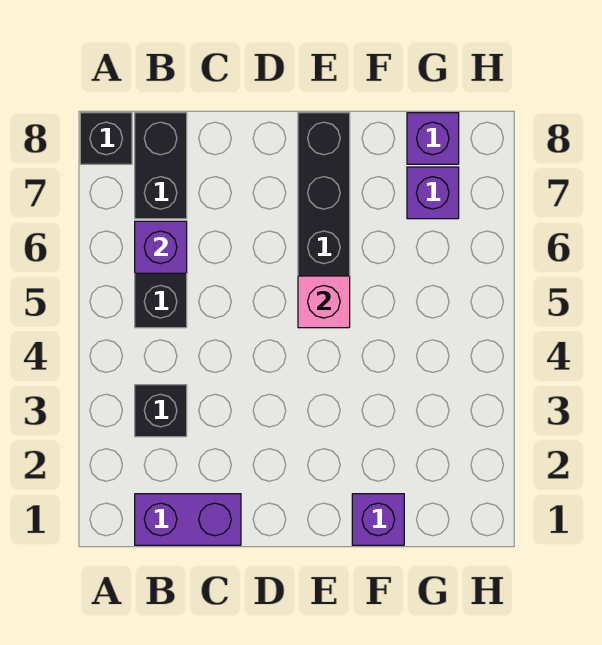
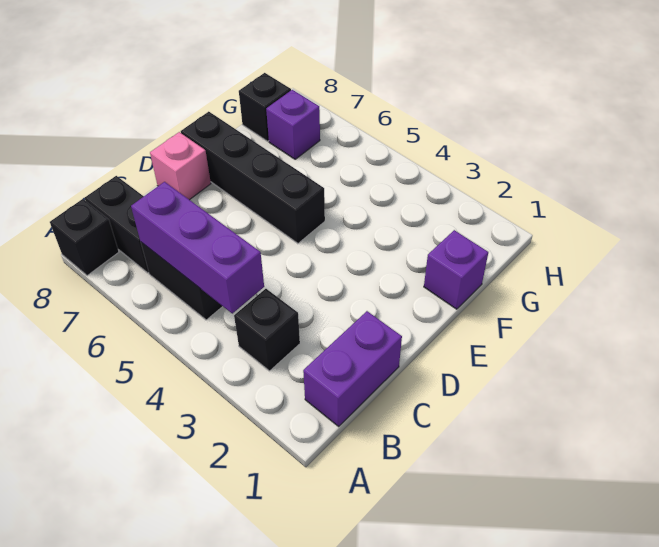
purple brick B6 level 2 -> purple brick B4:B6 level 2
pink brick E5 level 2 -> pink brick D8 level 1
purple brick G8 level 1 -> black brick G8 level 1

